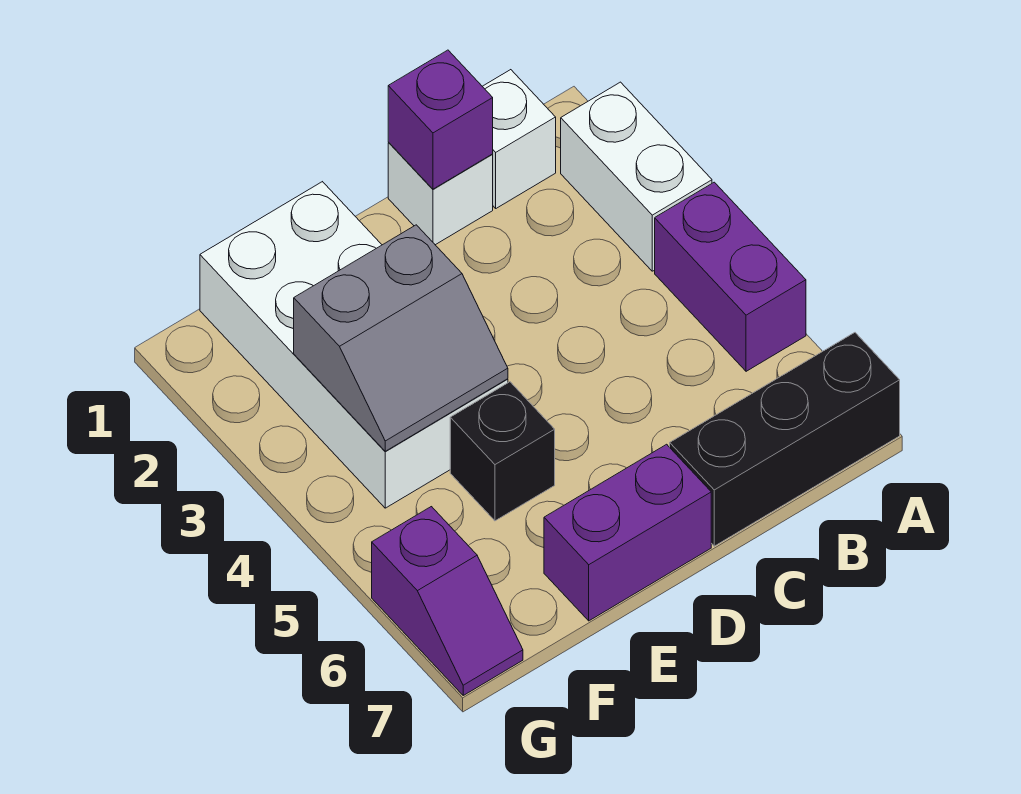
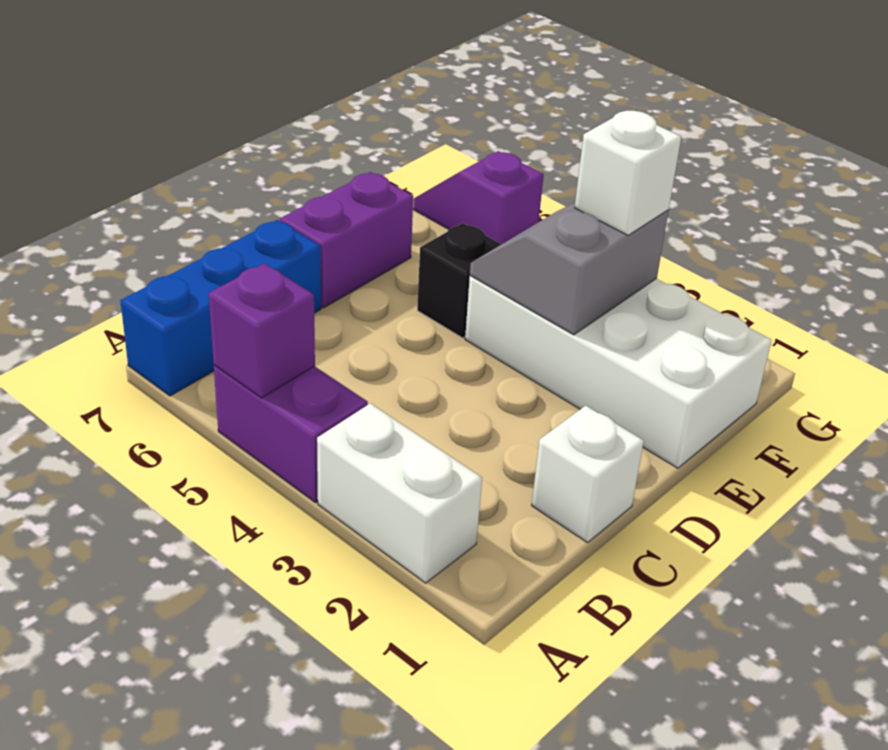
black brick A7:C7 level 1 -> blue brick A7:C7 level 1
white brick B1 level 1 -> white brick F3 level 3
purple brick C1 level 2 -> purple brick A5 level 2

